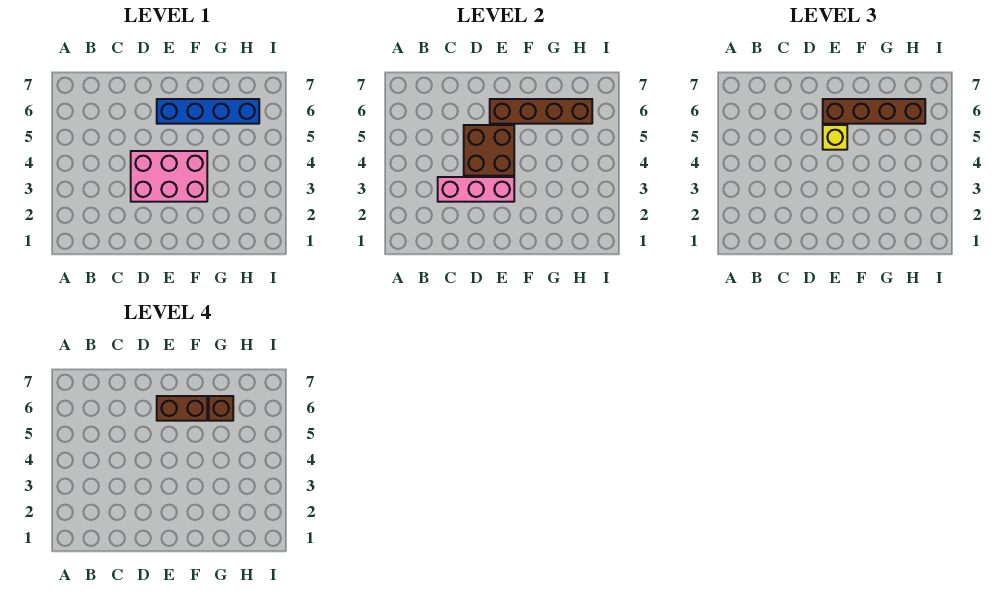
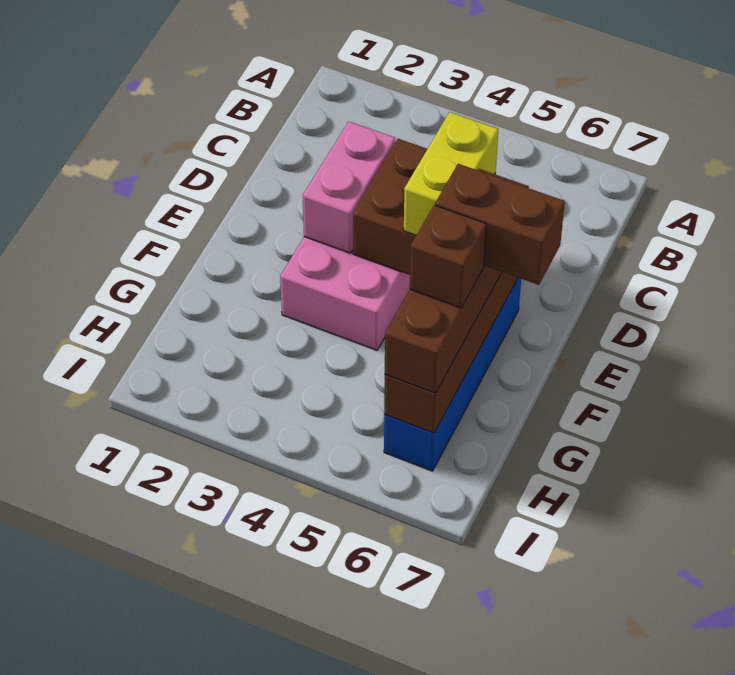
pink brick C3:E3 level 2 -> pink brick D3:E3 level 2
yellow brick E5 level 3 -> yellow brick D5:E5 level 3
brown brick E6:F6 level 4 -> brown brick F6:F7 level 4

